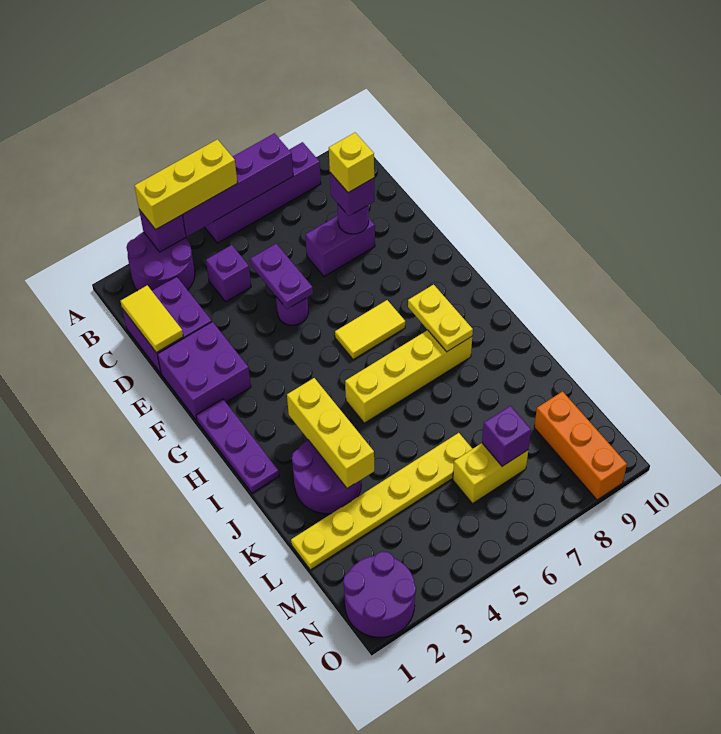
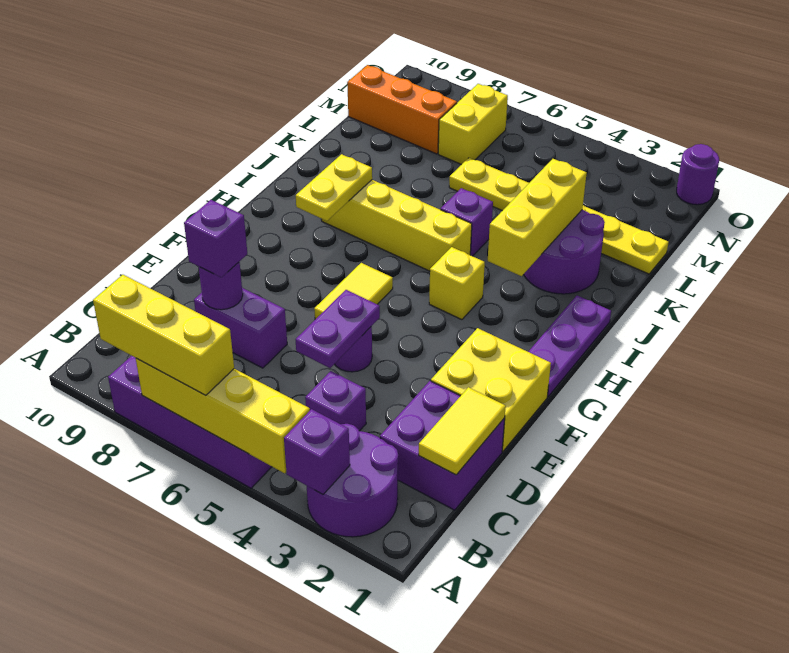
yellow brick A3:A5 level 3 -> yellow brick A6:A8 level 3
purple brick A4:A7 level 2 -> yellow brick A4:A7 level 2
yellow brick D8 level 4 -> yellow brick H4 level 1
purple brick E1:F2 level 1 -> yellow brick E1:F2 level 1
yellow tile G6:G7 level 1 -> yellow tile F6:G6 level 1
yellow brick M6:M7 level 1 -> yellow brick M7:N7 level 1
purple brick M7 level 2 -> purple brick J5 level 1
orange brick M9:O9 level 1 -> orange brick M8:M10 level 1
purple round brick N1:O2 level 1 -> purple round brick O1 level 1

